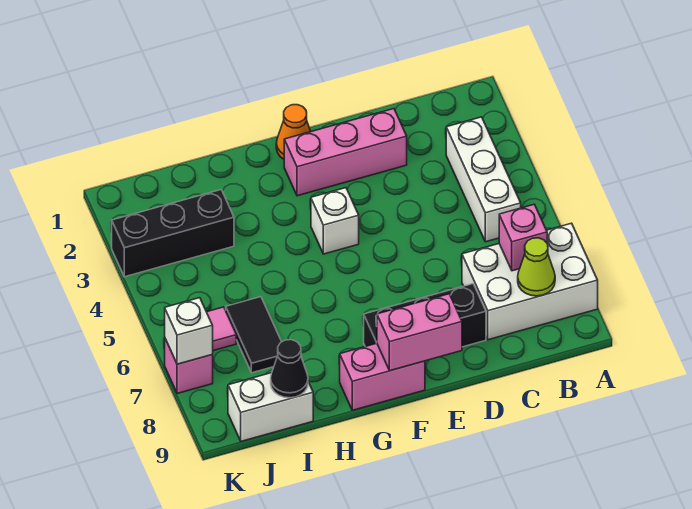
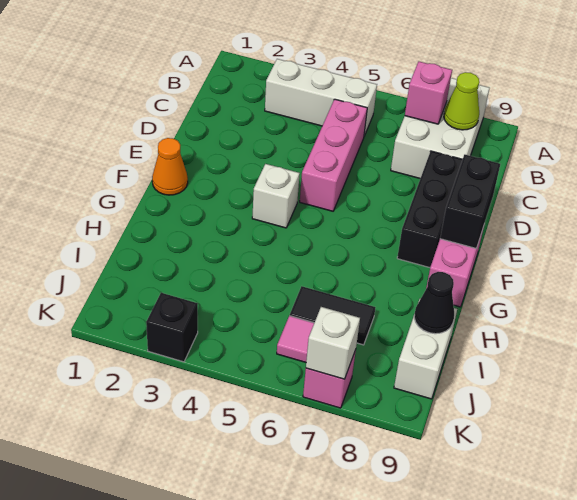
pink brick D2:F2 level 1 -> pink brick C5:E5 level 1
pink brick E9:F9 level 2 -> black brick E9:F9 level 2
black brick I3:K3 level 1 -> black brick K3 level 1

